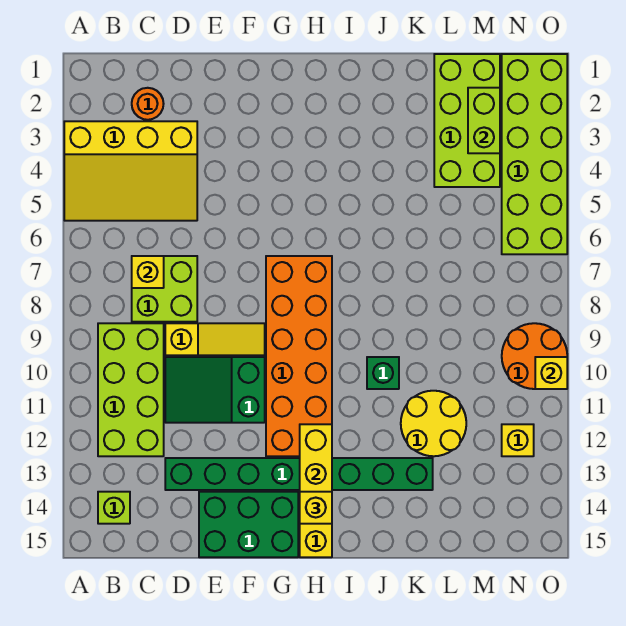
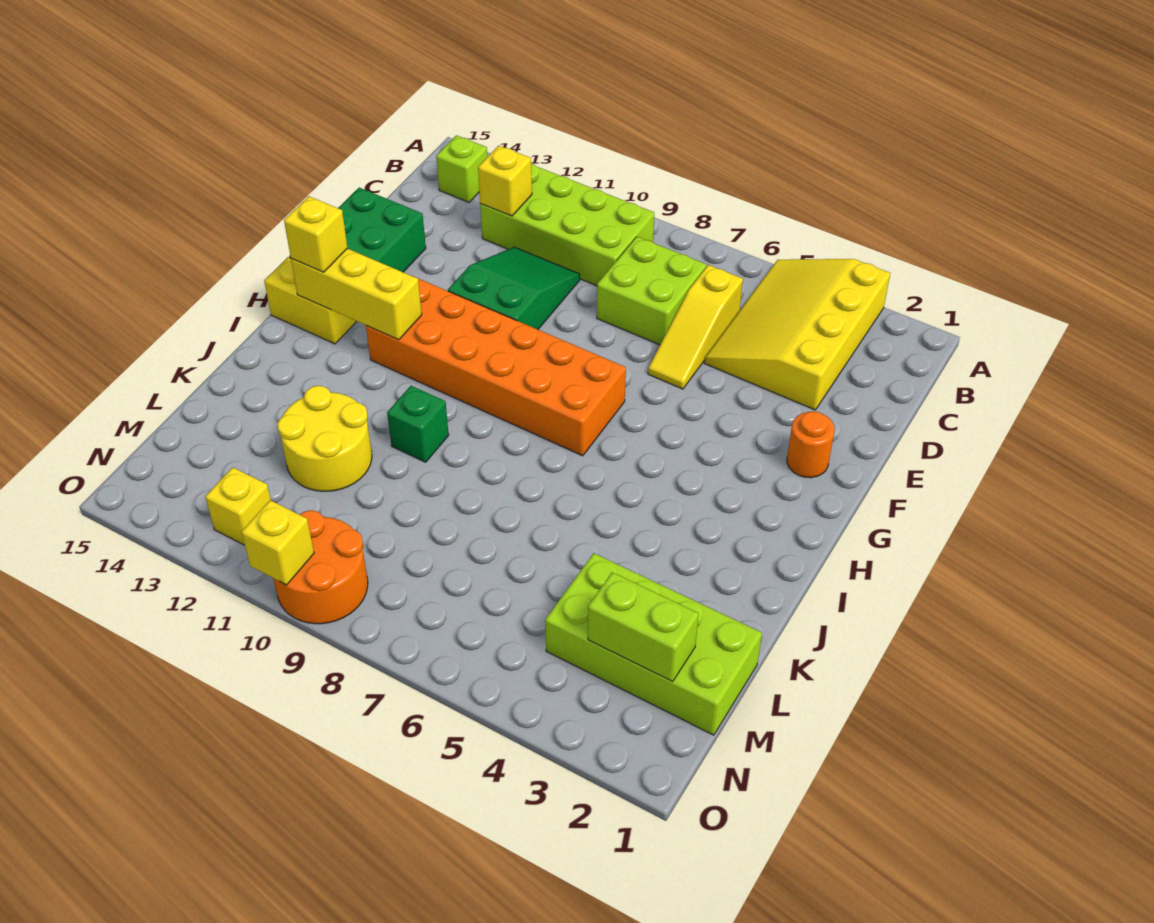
orange round brick C2 level 1 -> orange round brick F2 level 1
yellow brick C7 level 2 -> yellow brick C12 level 2
yellow slope D9:F9 level 1 top D -> yellow slope C6:E6 level 1 top C
green brick D13:K13 level 1 -> none
lime brick N1:O6 level 1 -> none

